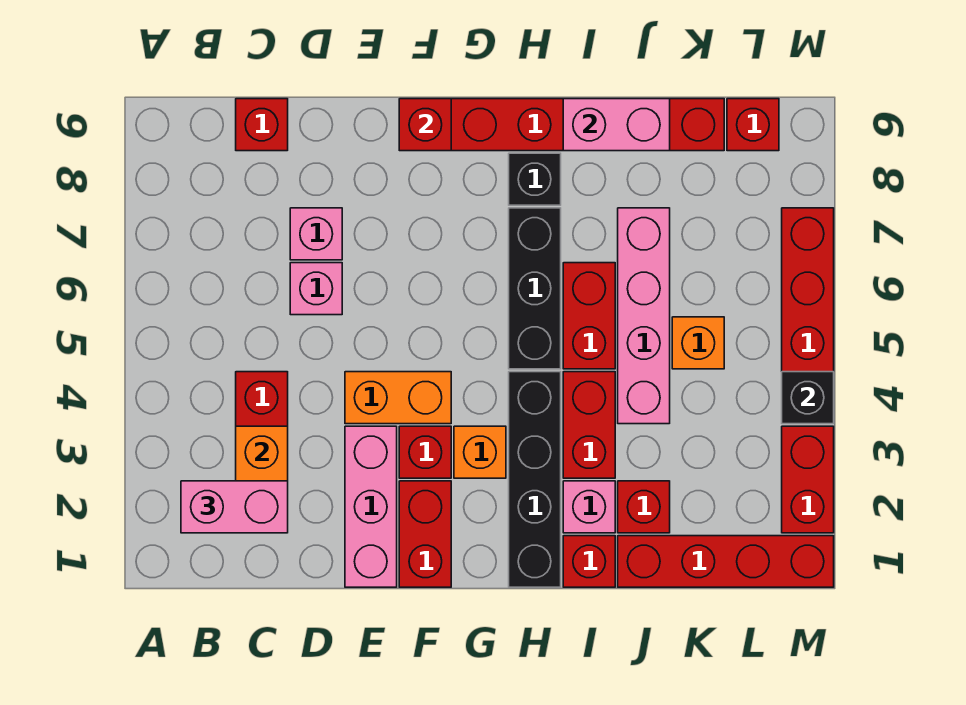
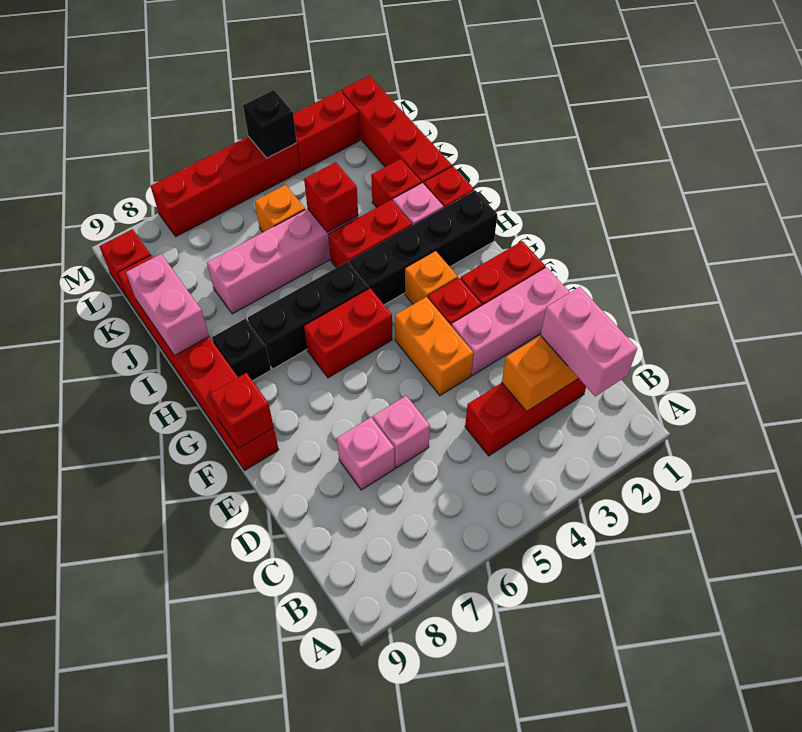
red brick C9 level 1 -> red brick J4 level 2
red brick I5:I6 level 1 -> red brick G5:G6 level 1

